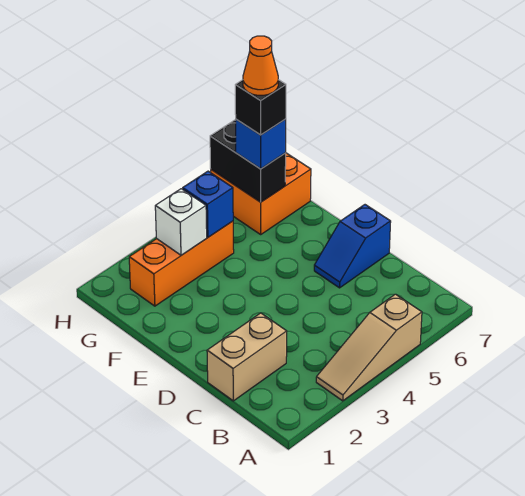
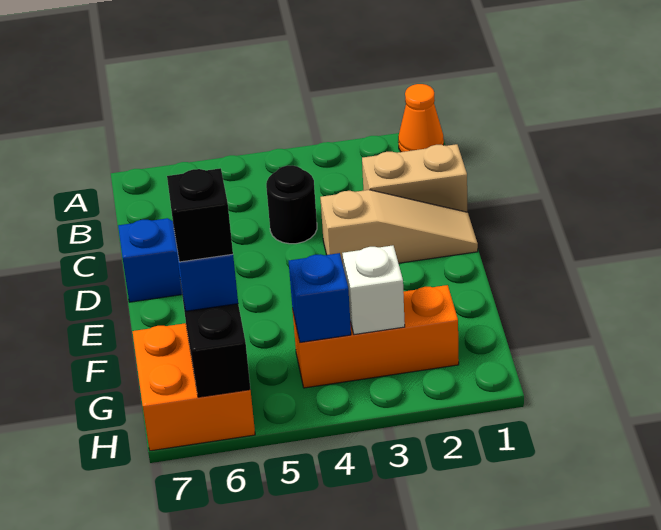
tan slope A3:A5 level 1 top 5 -> tan slope D1:D3 level 1 top 3
none -> black round brick C4 level 1
orange cone G6 level 5 -> orange cone A1 level 1

